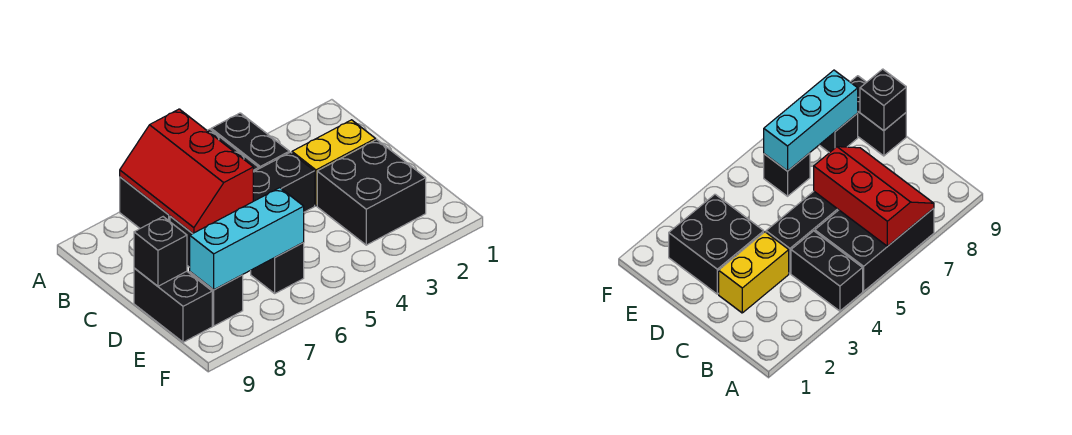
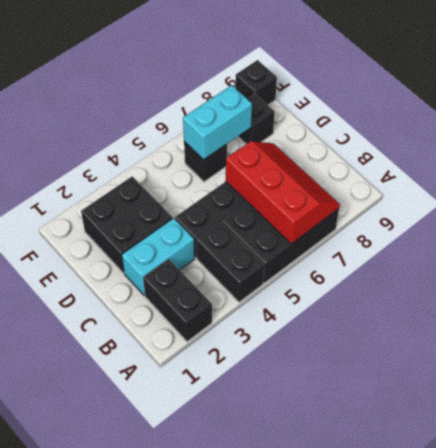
yellow brick C2:C3 level 1 -> cyan brick C2:C3 level 1
black brick D9:E9 level 1 -> black brick A2:B2 level 1
black brick D9 level 2 -> black brick F9 level 1
cyan brick E6:E8 level 2 -> cyan brick E6:E7 level 2

